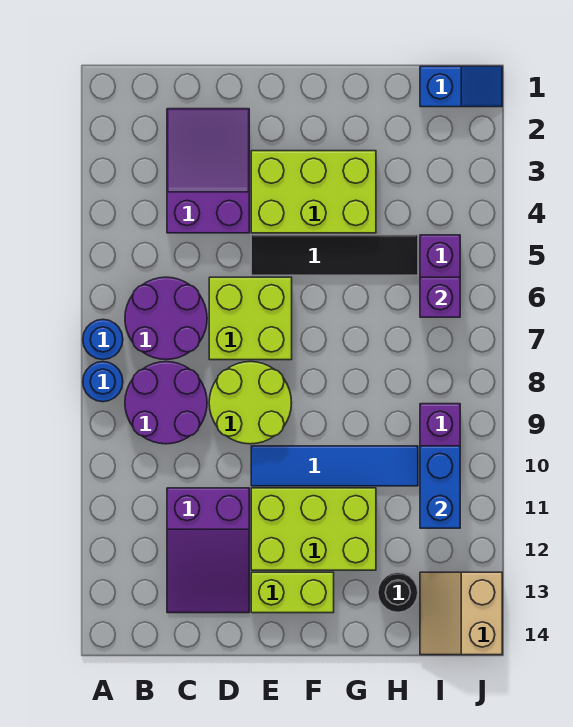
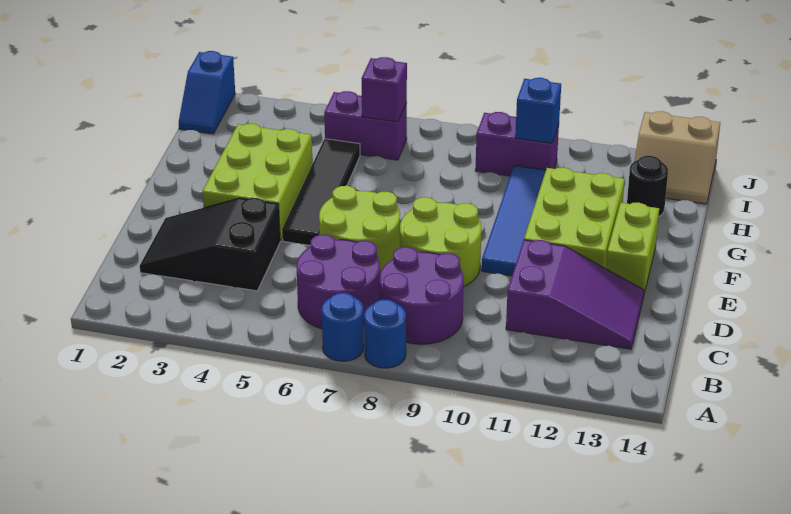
purple slope C2:D4 level 1 top 4 -> black slope C2:D4 level 1 top 4
lime brick D6:E7 level 1 -> lime round brick D6:E7 level 1
blue slope I1:J1 level 1 top I -> blue slope I1:J1 level 1 top J
blue brick I10:I11 level 2 -> blue brick I10 level 2

